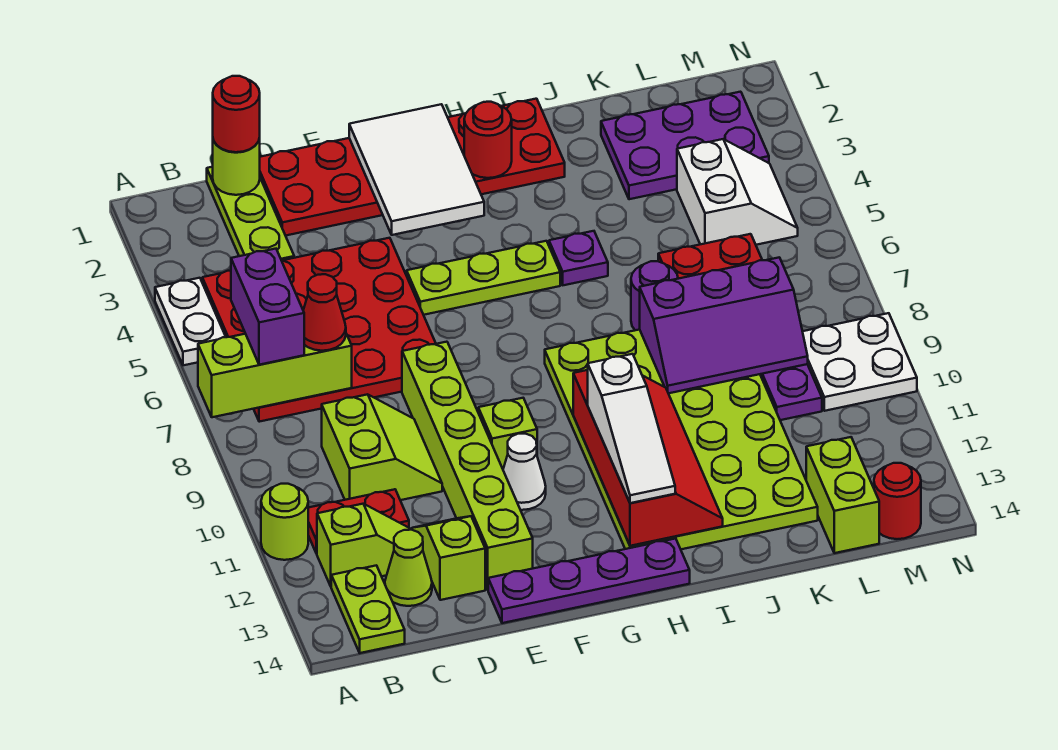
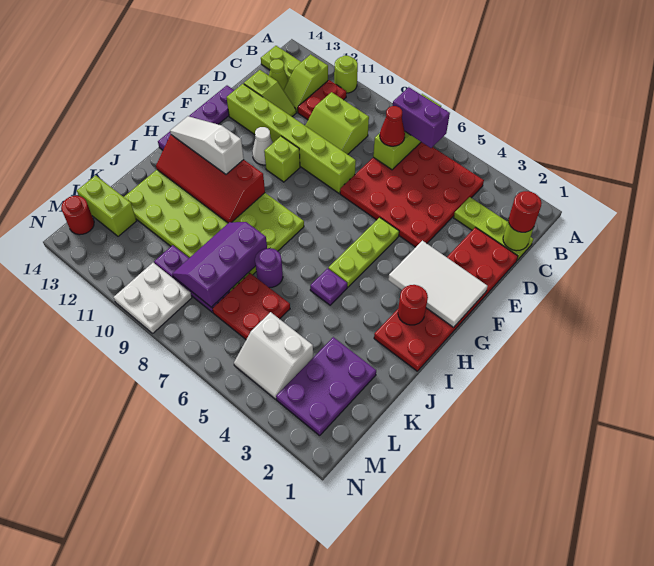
white plate A4:A5 level 1 -> none

